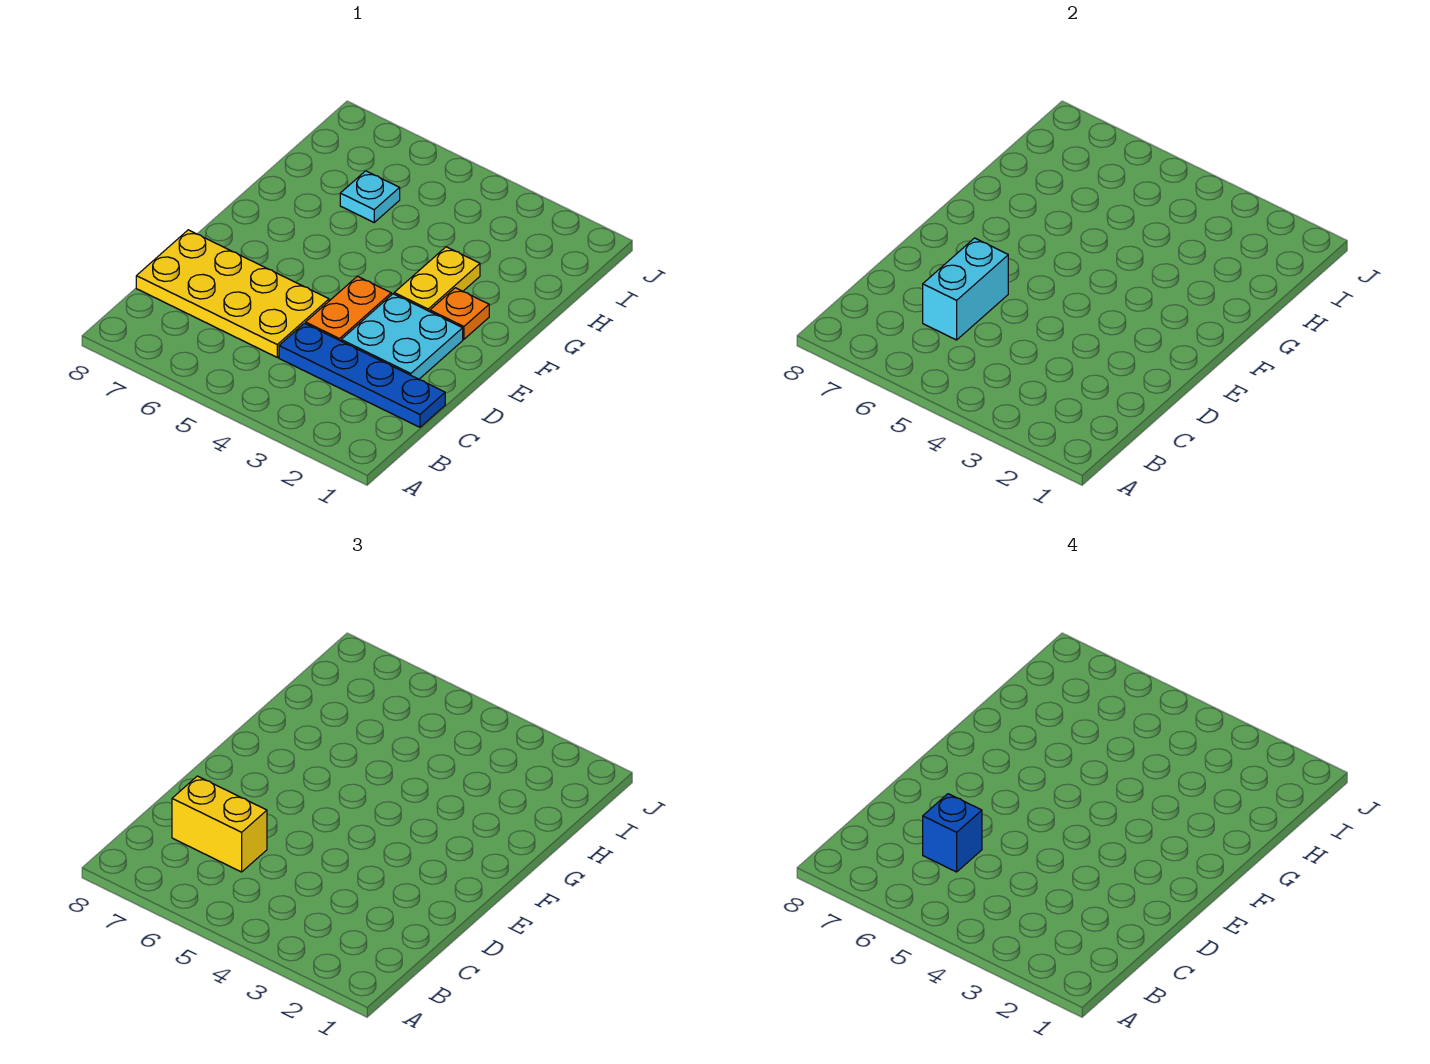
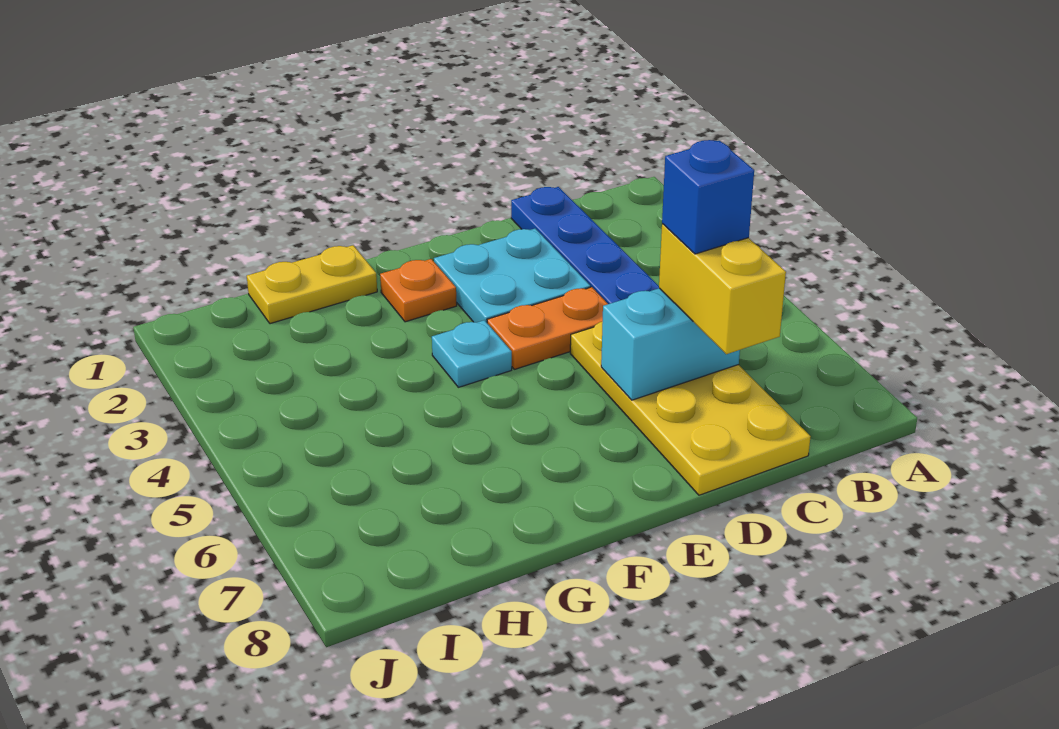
yellow plate F3:G3 level 1 -> yellow plate G1:H1 level 1
cyan plate H6 level 1 -> cyan plate F4 level 1

